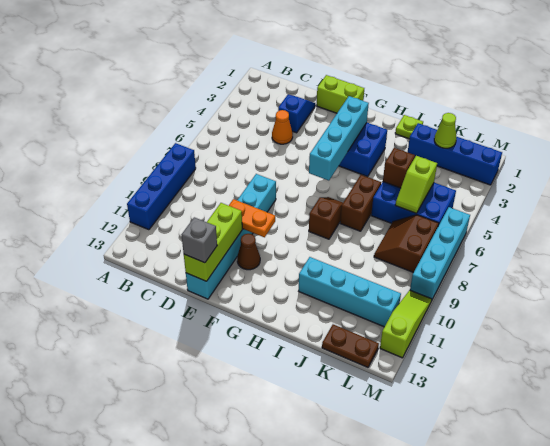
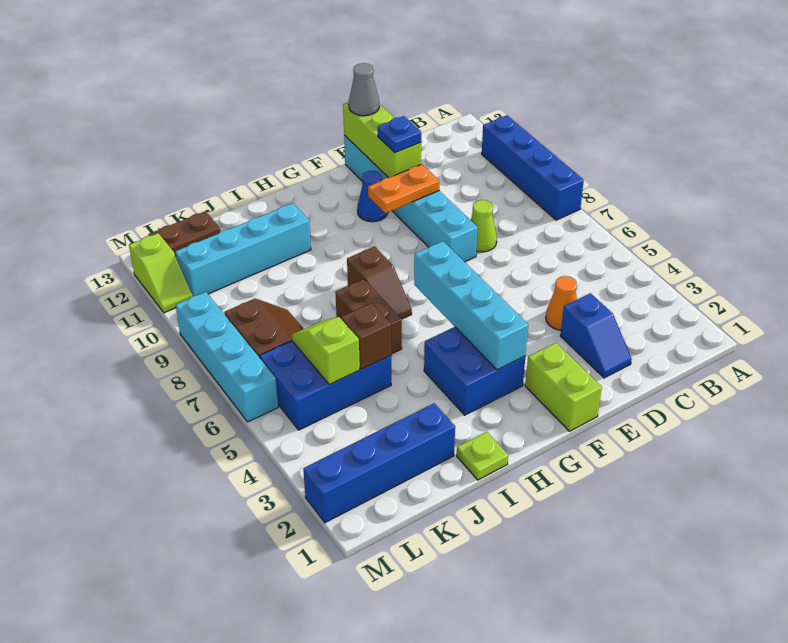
lime brick E1:F1 level 1 -> lime brick F1:F2 level 1
none -> blue plate E11 level 3
grey brick E13 level 3 -> grey cone E13 level 3
brown cone F11 level 1 -> blue cone F11 level 1
lime cone K2 level 2 -> lime cone D8 level 1
lime slope M10:M12 level 1 top 12 -> lime slope M11:M12 level 1 top 12

